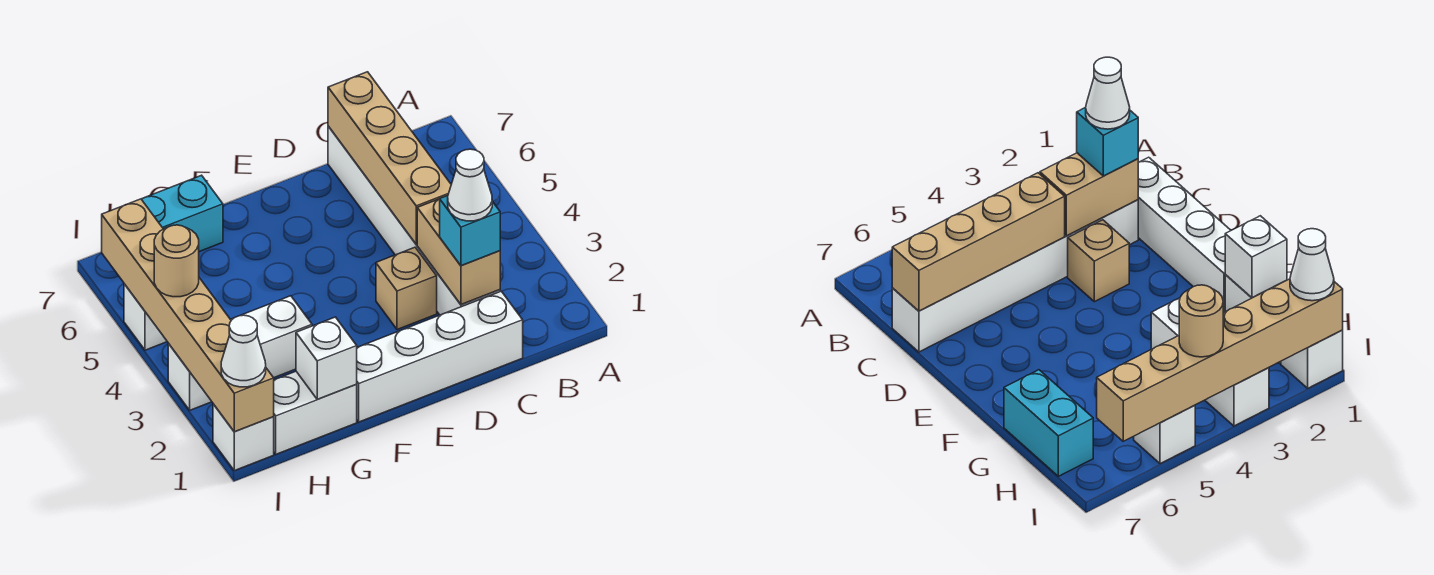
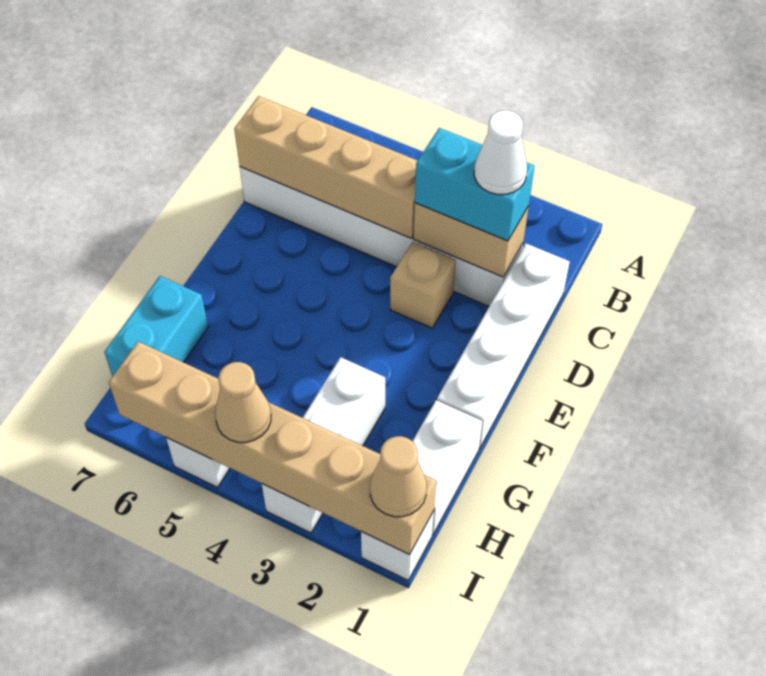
cyan brick C2 level 3 -> cyan brick C2:C3 level 3
white brick G1 level 2 -> none
white cone I1 level 3 -> tan cone I1 level 3
tan round brick I4 level 3 -> tan cone I4 level 3

